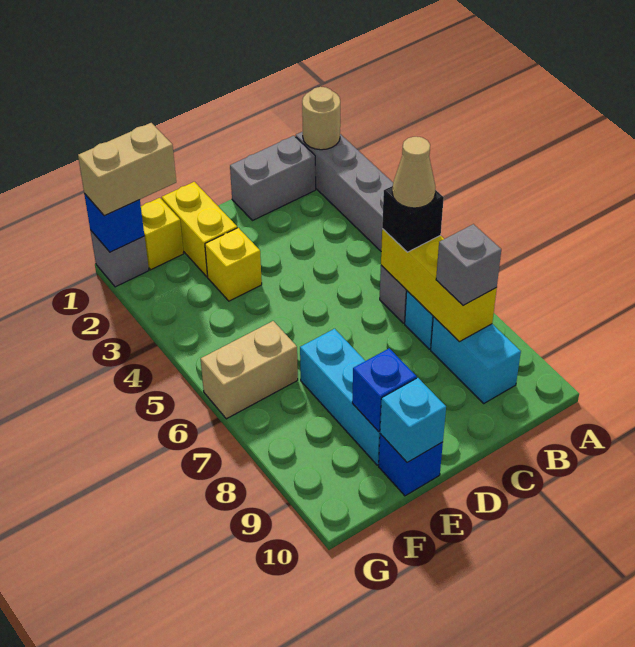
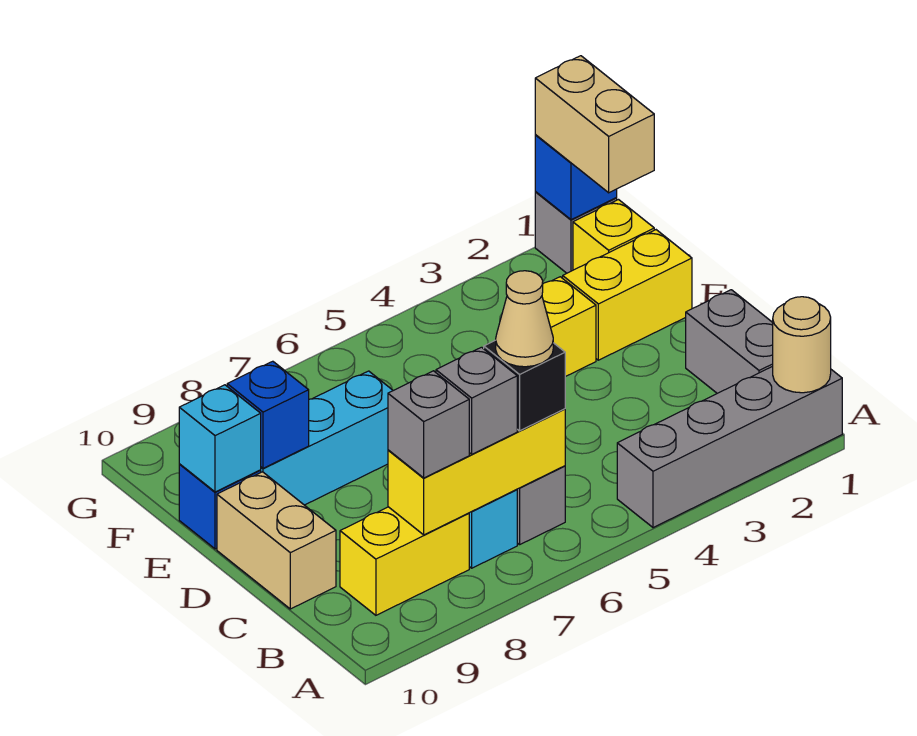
none -> grey brick B7 level 3
cyan brick B8:B9 level 1 -> yellow brick B8:B9 level 1
tan brick F6:G6 level 1 -> tan brick C10:D10 level 1

